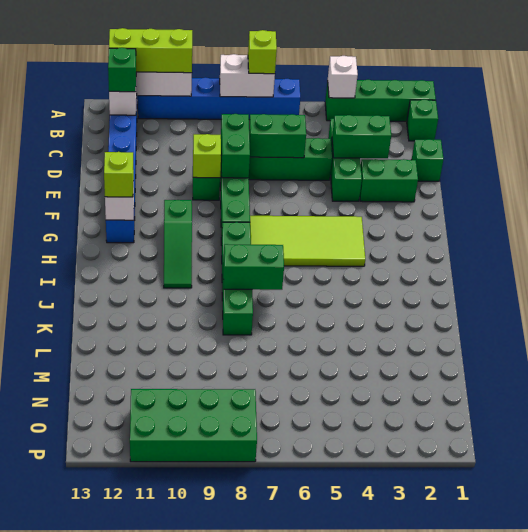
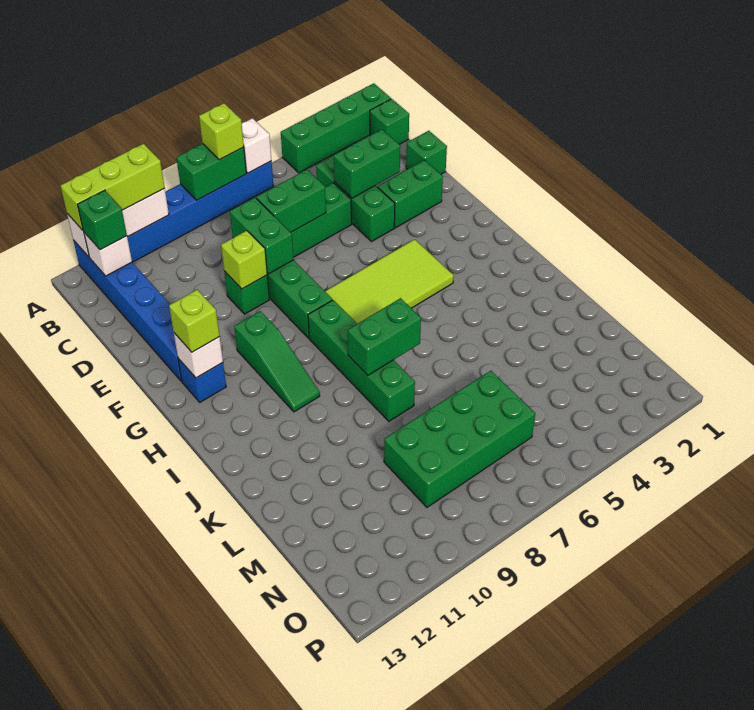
white brick A4 level 2 -> white brick A6 level 2
white brick A7:A8 level 2 -> green brick A7:A8 level 2
green brick O8:P11 level 1 -> green brick M6:N9 level 1

